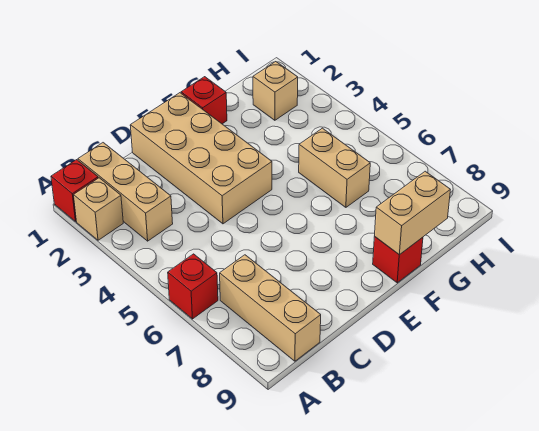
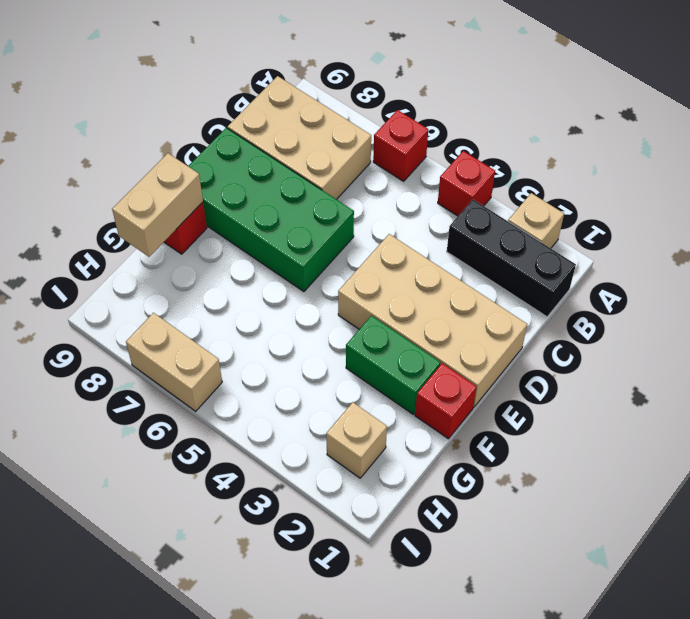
red brick A1 level 1 -> red brick A4 level 1
tan brick B1:B3 level 1 -> black brick B1:B3 level 1
tan brick B7:B9 level 1 -> tan brick B7:C9 level 1
none -> green brick D6:E9 level 1
none -> green brick F2:F3 level 1
tan brick G5:G6 level 1 -> tan brick I6:I7 level 1

